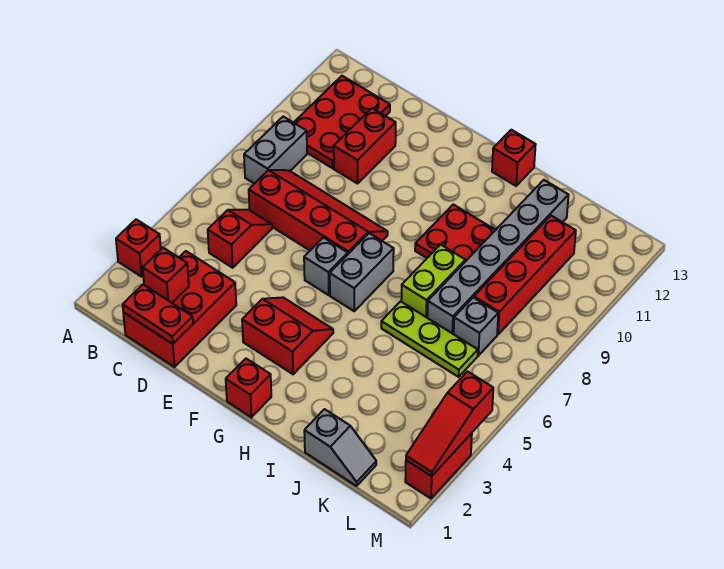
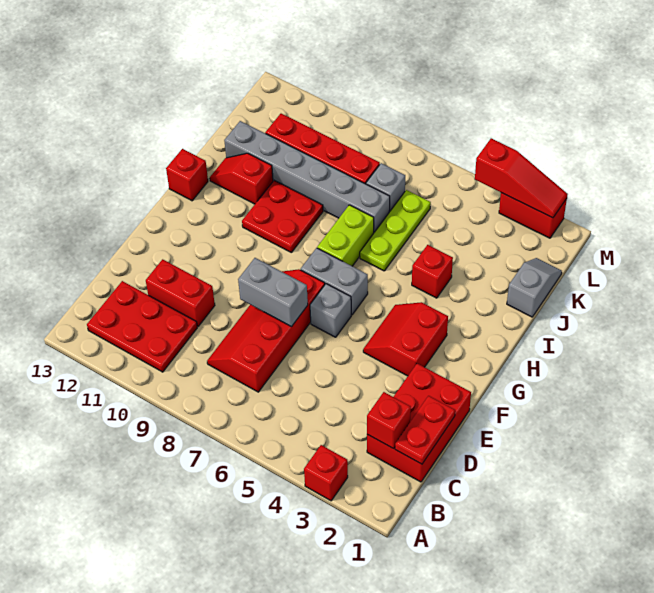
grey brick B8:B9 level 1 -> grey brick E7:E8 level 2
red brick C1:D3 level 1 -> red brick C1:E2 level 1
red slope C5:C6 level 1 top 5 -> red slope I11:I12 level 1 top 11
red brick G1 level 1 -> red brick I4 level 1
lime brick I7:I8 level 1 -> lime brick H7:I7 level 1

